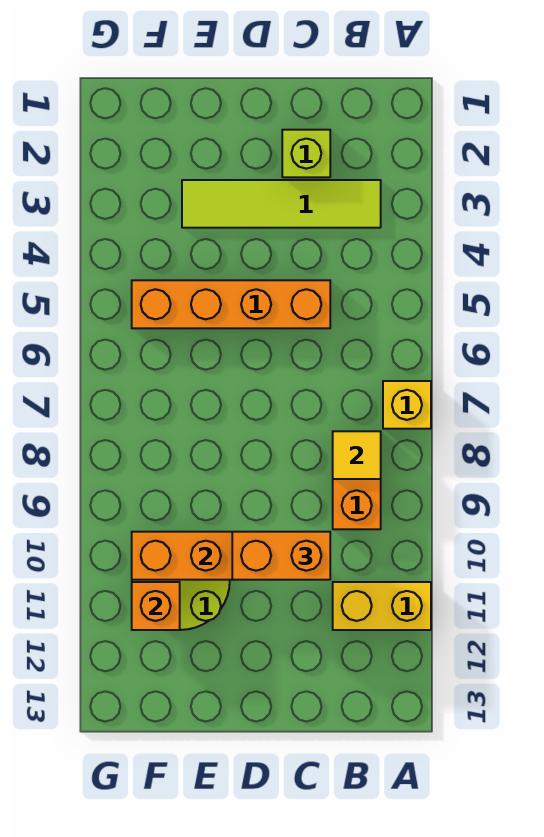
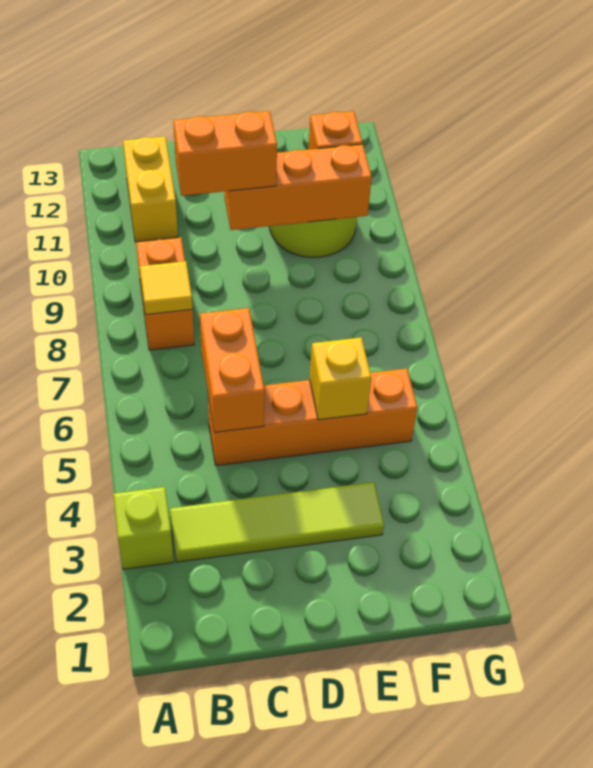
yellow brick A7 level 1 -> yellow brick E5 level 2
yellow brick A11:B11 level 1 -> yellow brick B11:B12 level 1
lime brick C2 level 1 -> lime brick A3 level 1
none -> orange brick C5:C6 level 2

